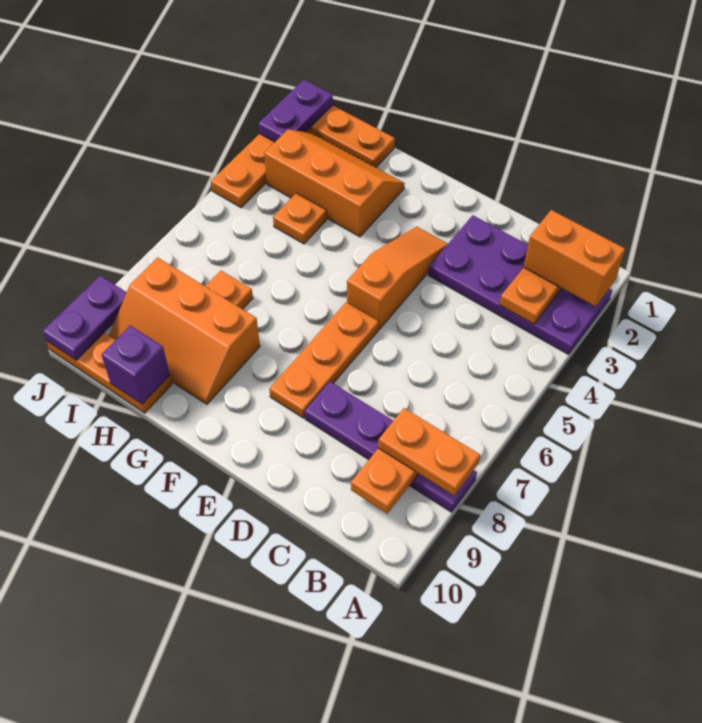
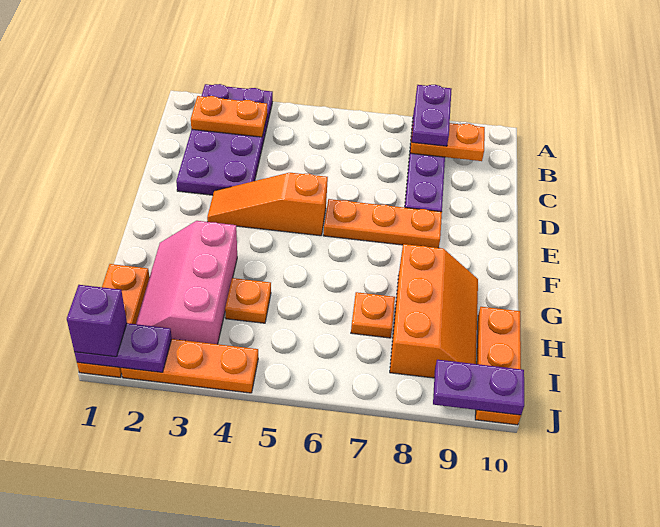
orange brick A2:B2 level 3 -> none
orange plate A8:B8 level 3 -> purple plate A8:B8 level 3
orange slope G2:I3 level 1 top 3 -> pink slope G2:I3 level 1 top 3
purple brick H10 level 2 -> purple brick J1 level 3

